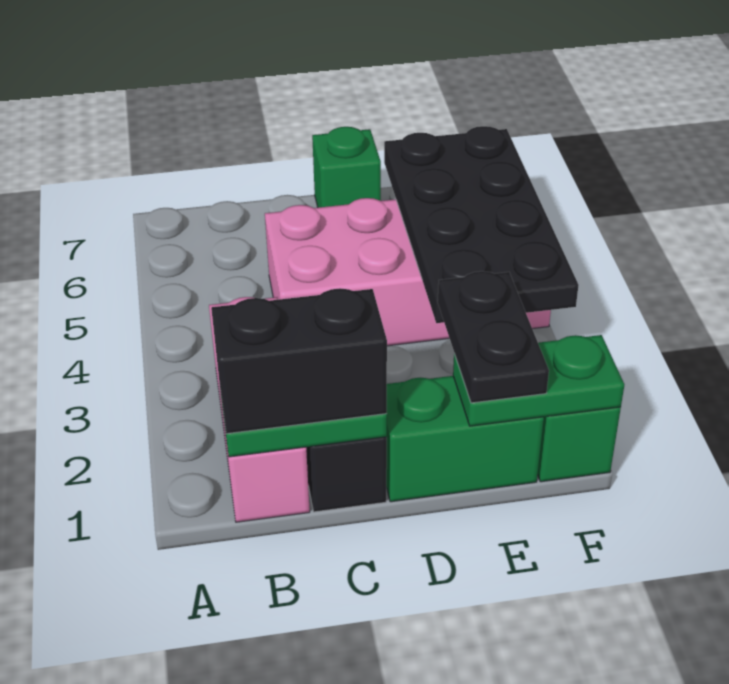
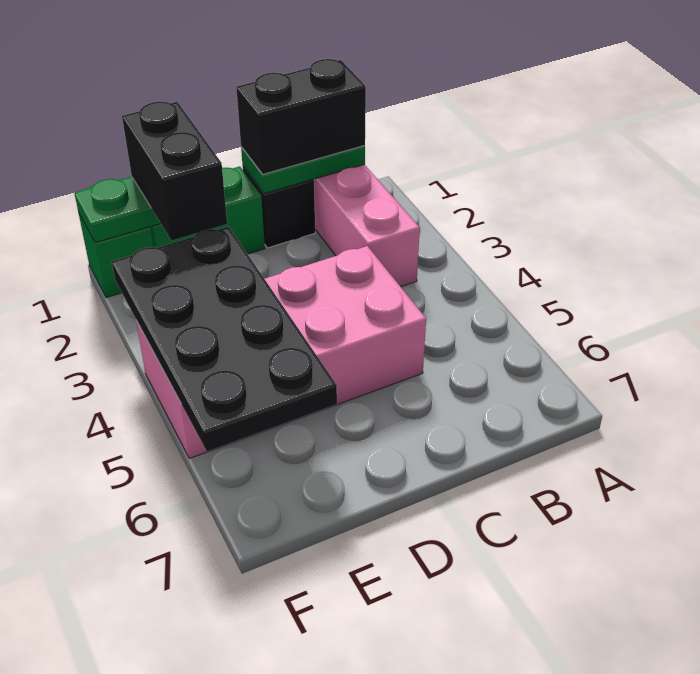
green brick D7 level 1 -> none
black plate E1:E2 level 3 -> black brick E1:E2 level 3

